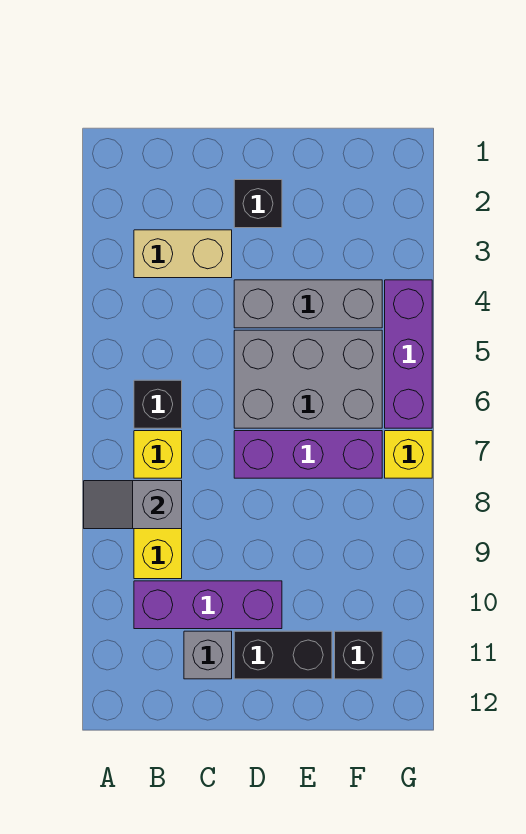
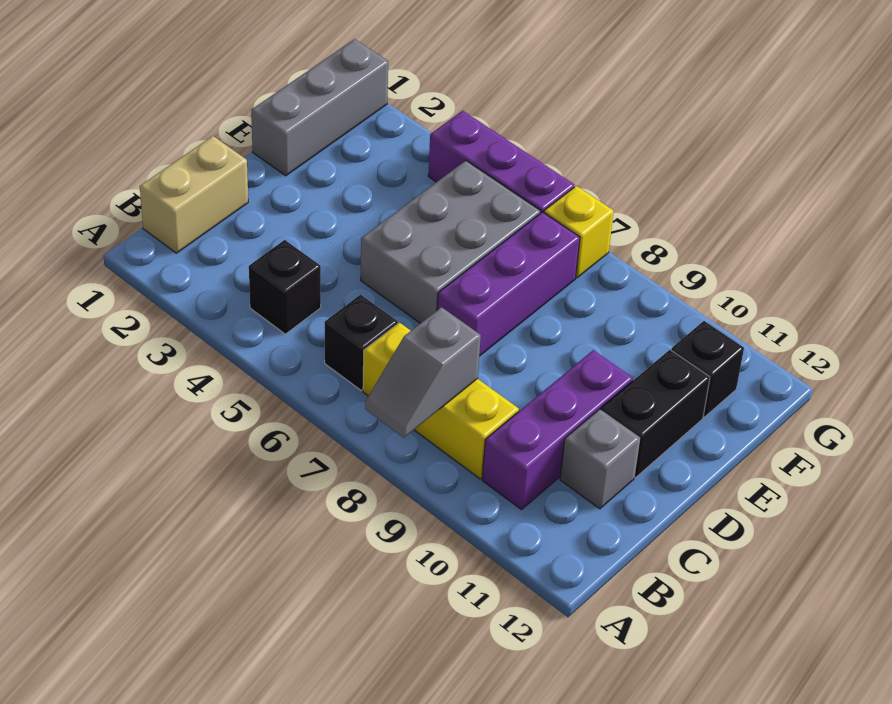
tan brick B3:C3 level 1 -> tan brick B1:C1 level 1
black brick D2 level 1 -> black brick B4 level 1
grey brick D4:F4 level 1 -> grey brick E1:G1 level 1

